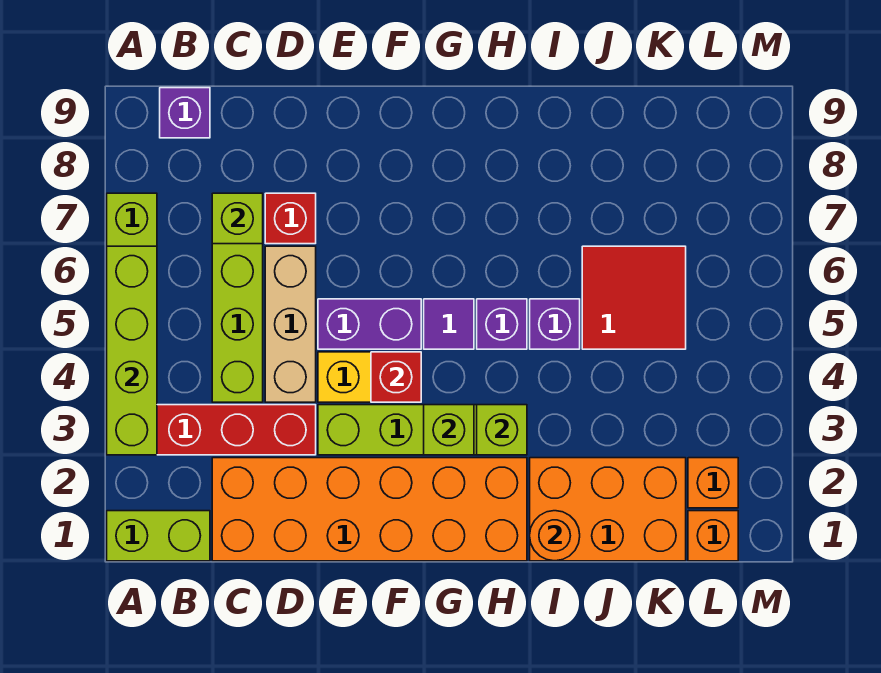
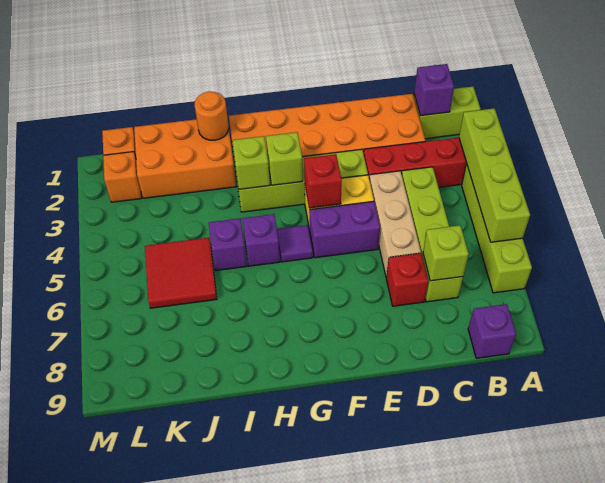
none -> purple brick B1 level 2

